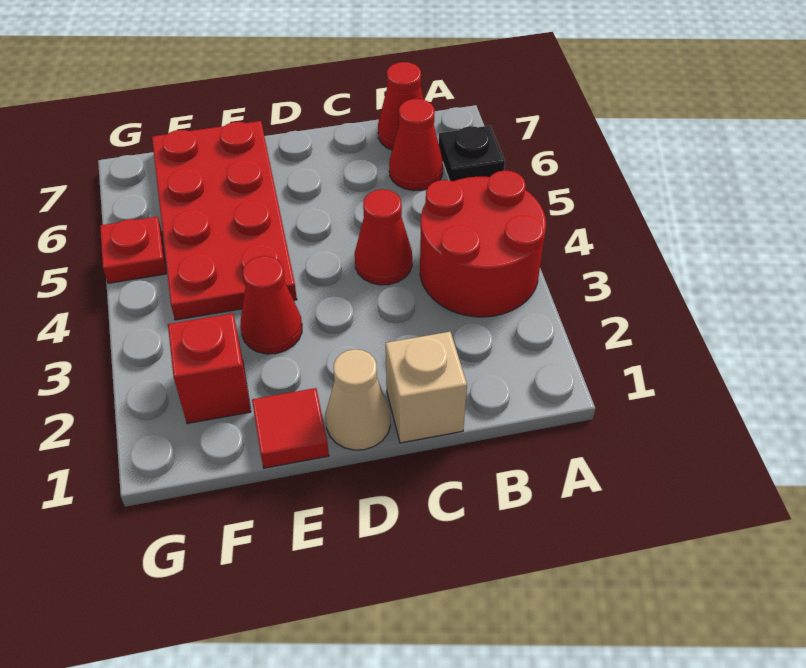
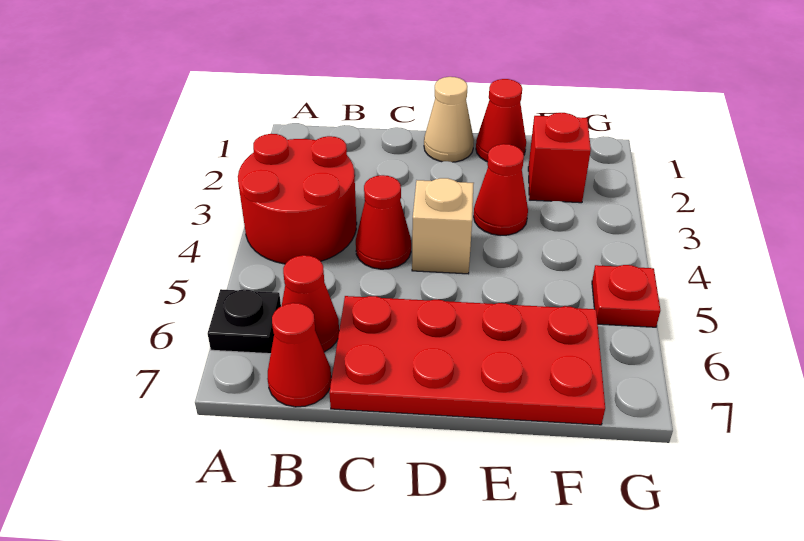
tan brick C1 level 1 -> tan brick D4 level 1
red tile E1 level 1 -> red cone E1 level 1
red plate E4:F7 level 1 -> red plate C6:F7 level 1

